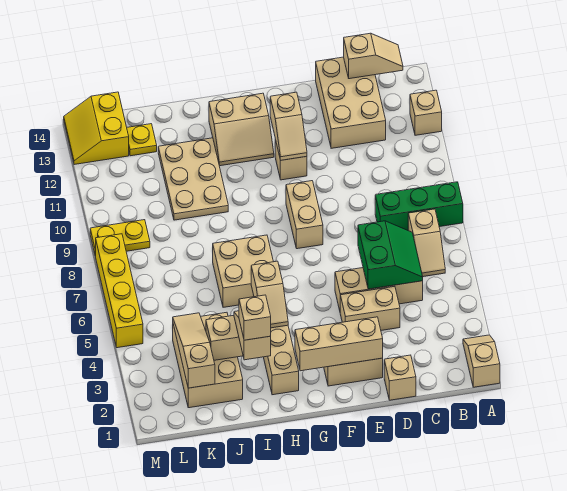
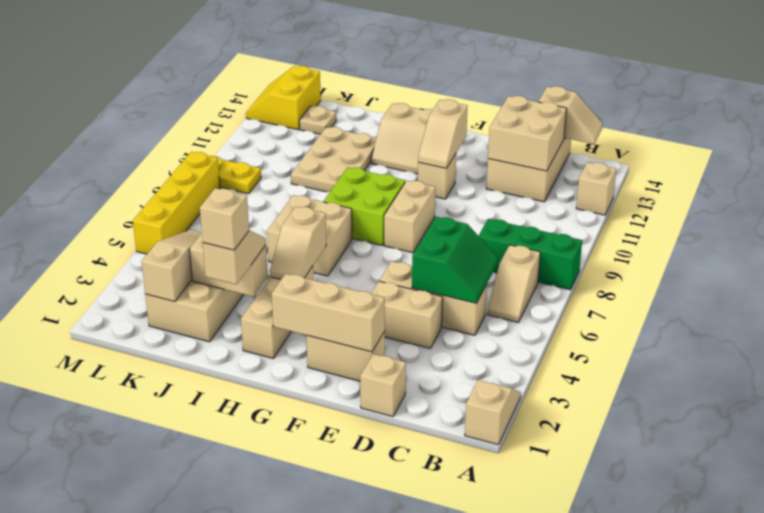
none -> tan brick C12:D13 level 2
none -> lime brick G8:H9 level 1
yellow plate K13 level 1 -> tan plate K13 level 1

